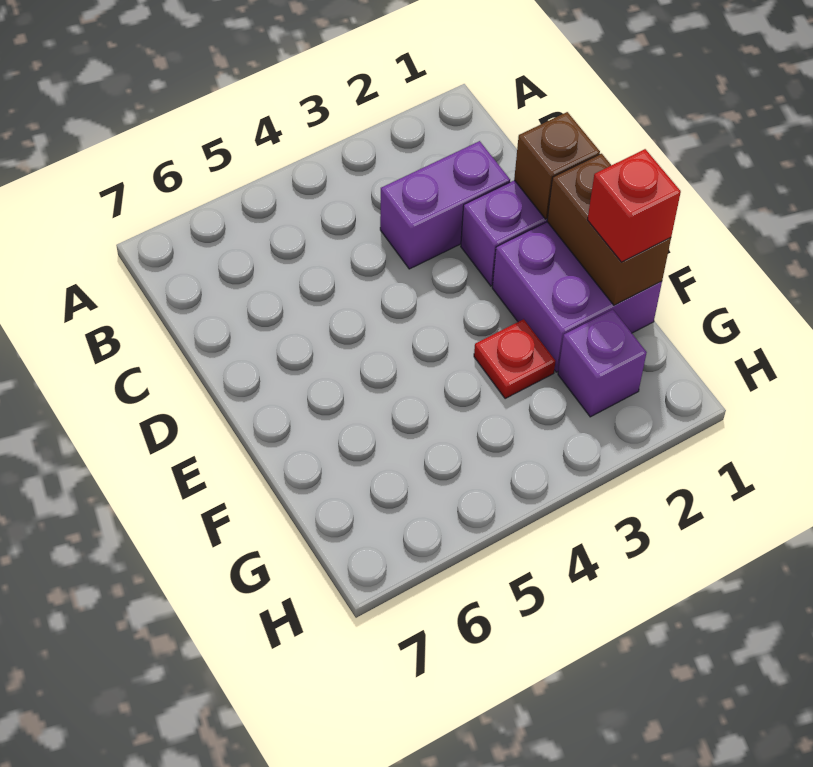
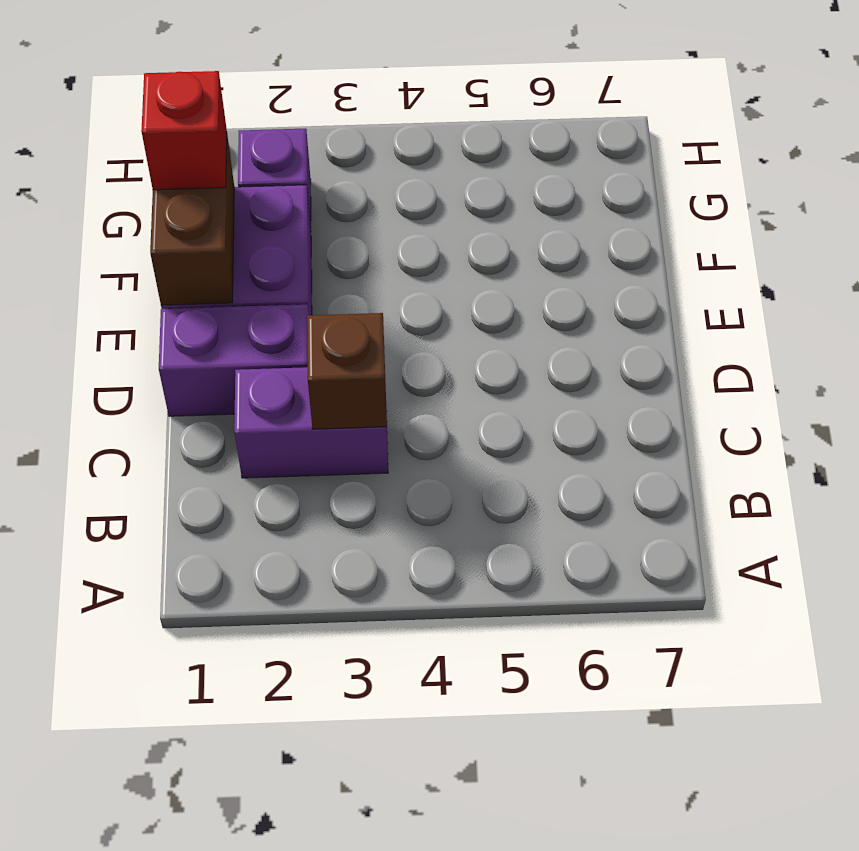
brown brick D1 level 2 -> brown brick C3 level 2
red plate F3 level 1 -> none

